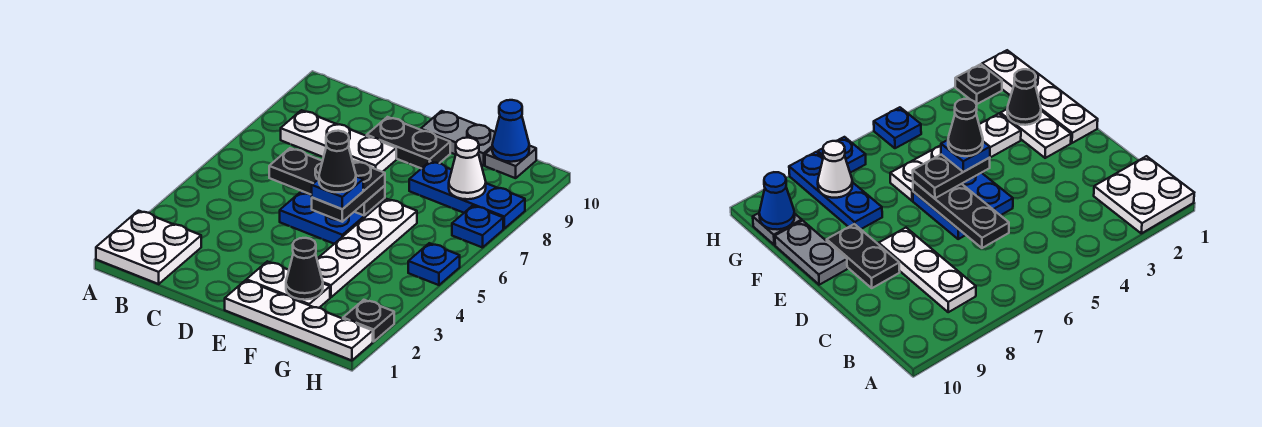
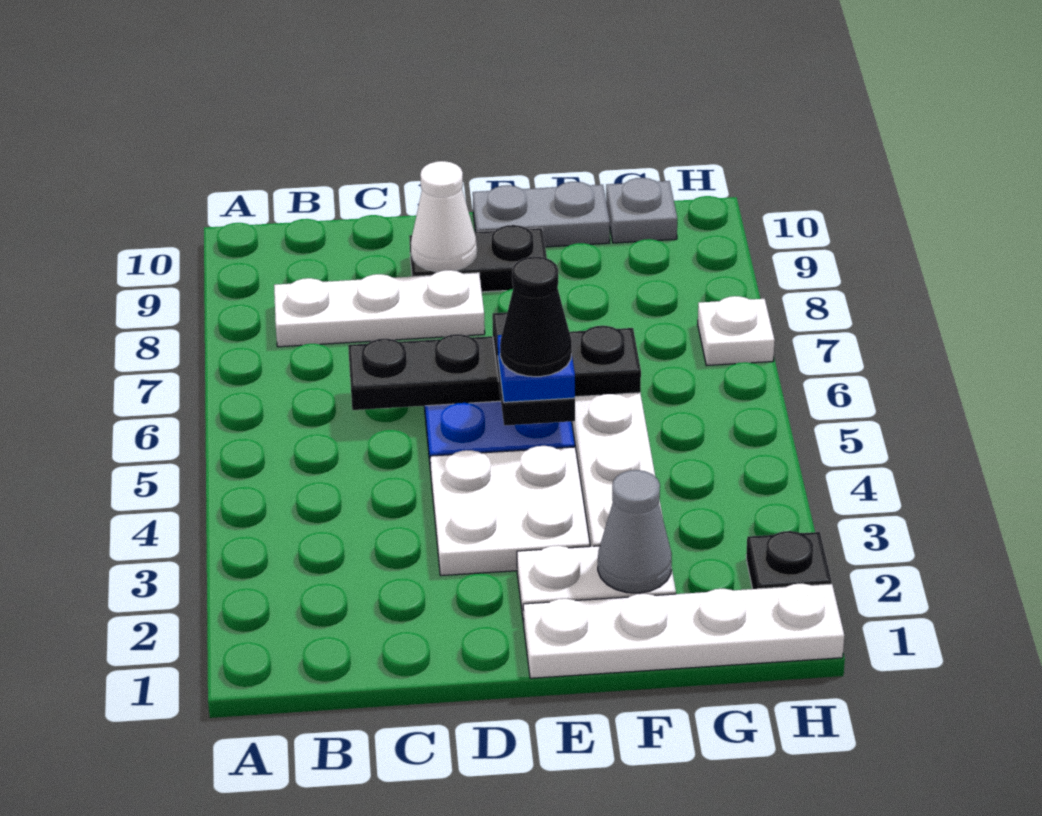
white plate A1:B2 level 1 -> white plate D3:E4 level 1
black plate C6:E6 level 2 -> black plate C6:F6 level 2
black cone F2 level 2 -> grey cone F2 level 2
blue plate F8:H8 level 1 -> none
white cone G8 level 2 -> white cone D9 level 2
blue cone G10 level 2 -> none
blue plate H5 level 1 -> none
blue plate H7 level 1 -> white plate H7 level 1

